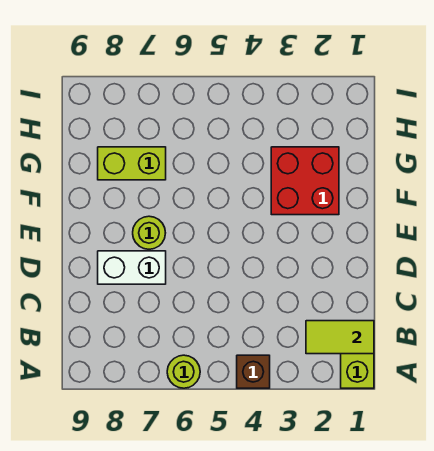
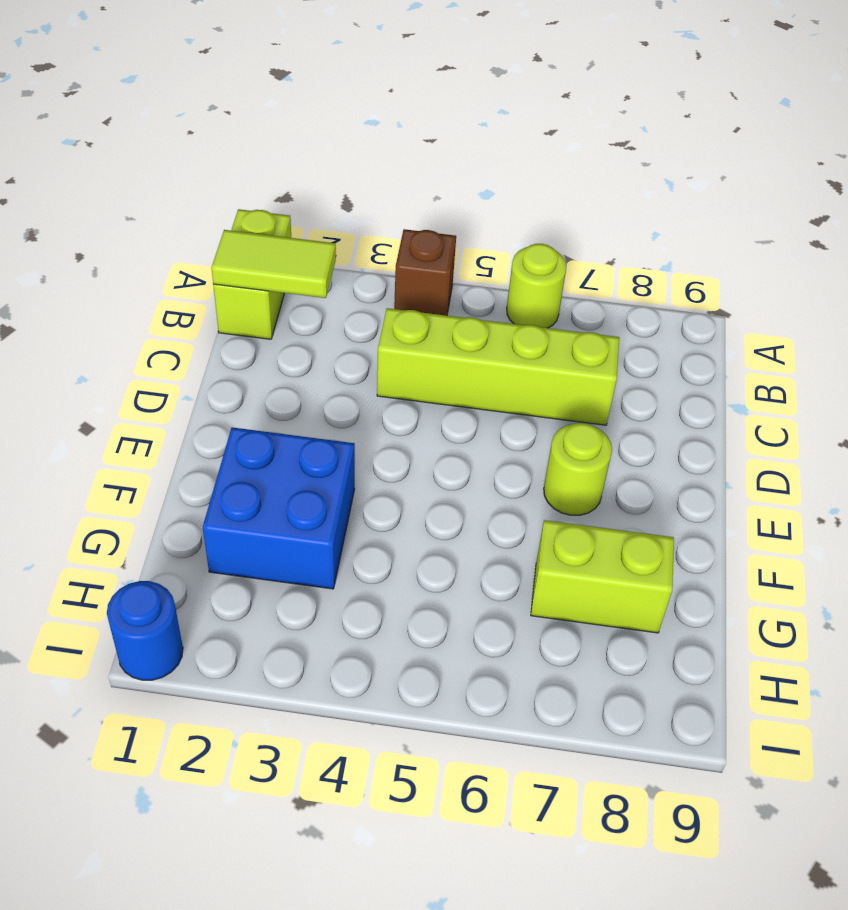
none -> lime brick C4:C7 level 1
white brick D7:D8 level 1 -> none
red brick F2:G3 level 1 -> blue brick F2:G3 level 1
none -> blue round brick I1 level 1

